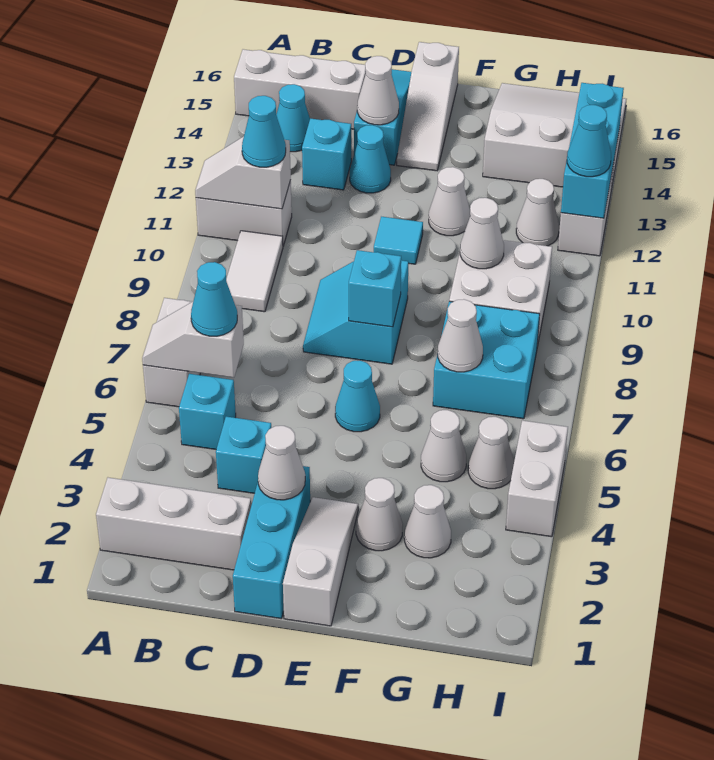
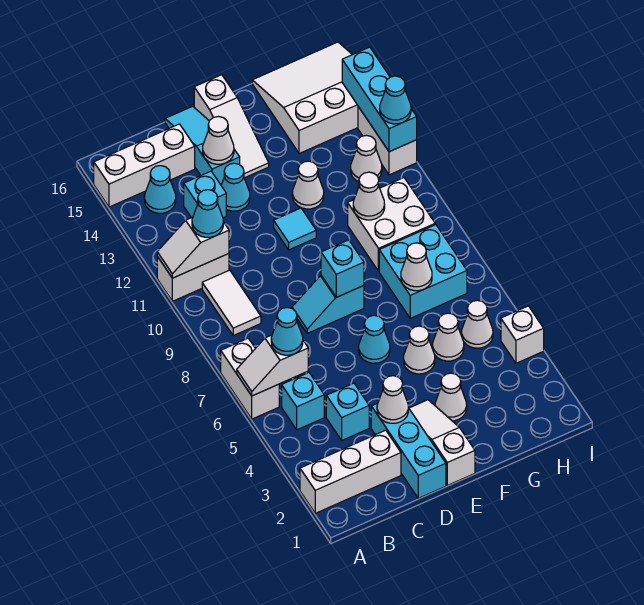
cyan slope D8:E9 level 1 top E -> cyan slope D8:E8 level 1 top E
white cone G3 level 1 -> white cone F5 level 1
white brick I4:I5 level 1 -> white brick I4 level 1

